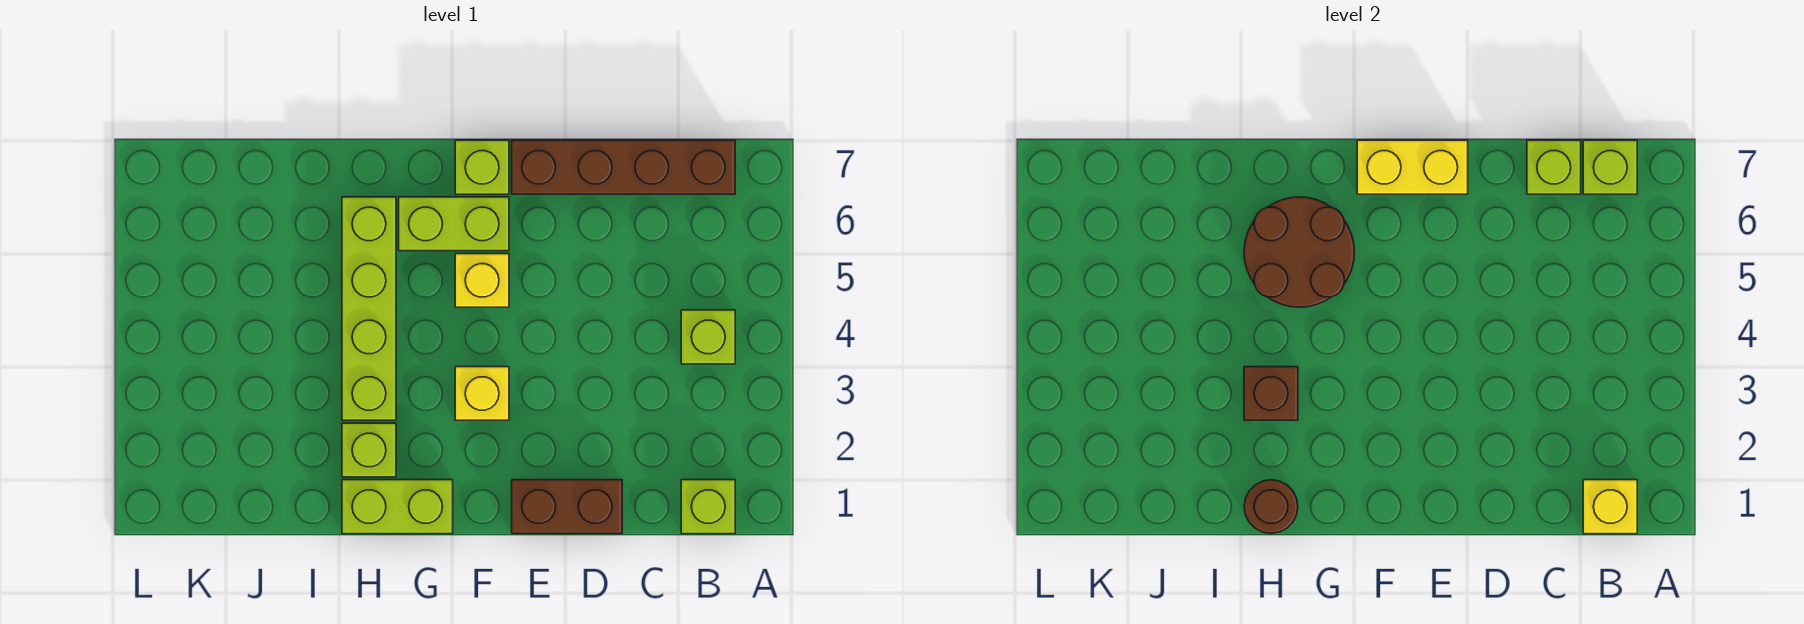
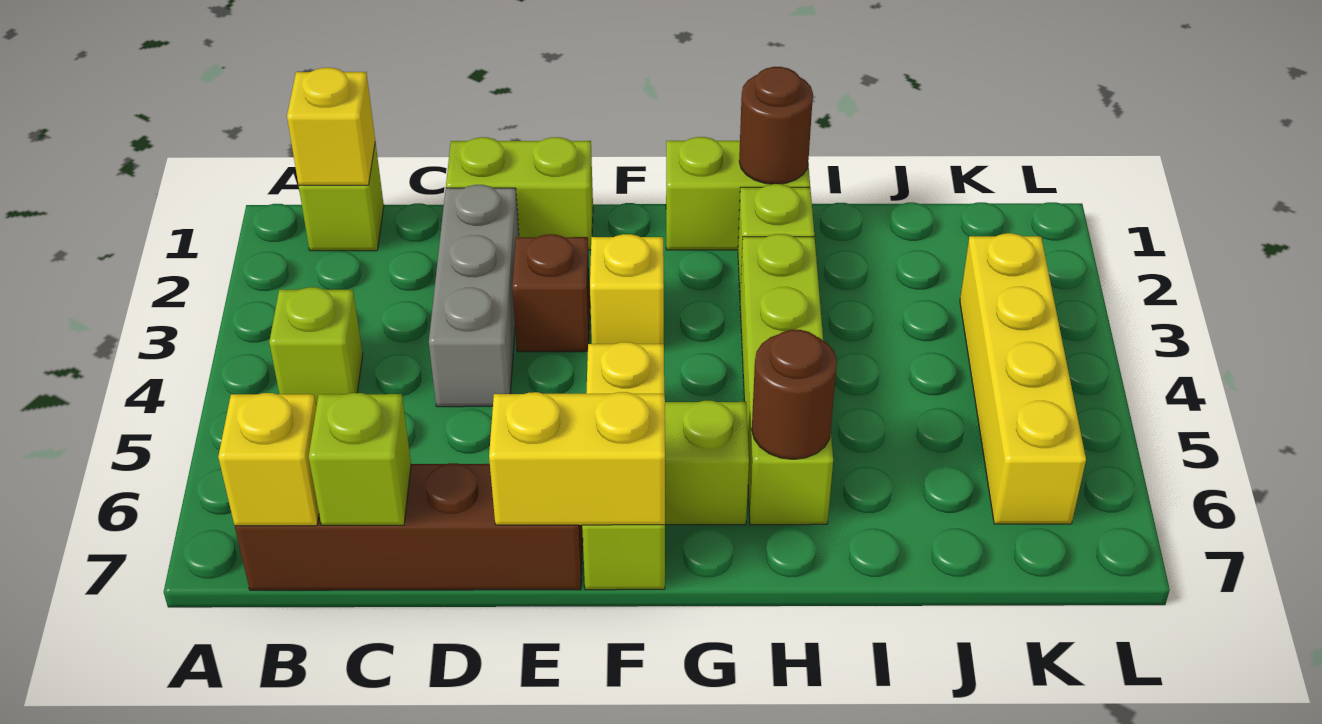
lime brick B7 level 2 -> yellow brick B7 level 2
brown brick D1:E1 level 1 -> lime brick D1:E1 level 1
none -> grey brick D2:D4 level 1
brown round brick G5:H6 level 2 -> brown round brick H6 level 2
brown brick H3 level 2 -> brown brick E3 level 1
none -> yellow brick K3:K6 level 1

